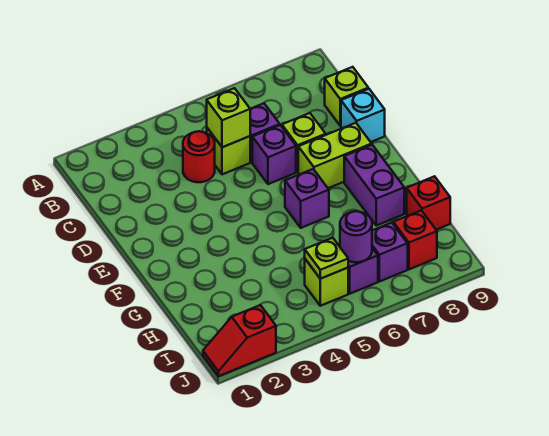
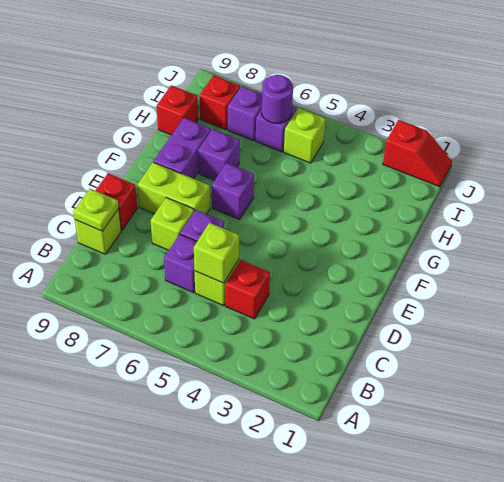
red round brick C4 level 1 -> red brick C4 level 1
cyan brick D9 level 1 -> red brick D9 level 1
none -> purple brick G7 level 1
lime plate I5 level 2 -> lime plate C9 level 2

